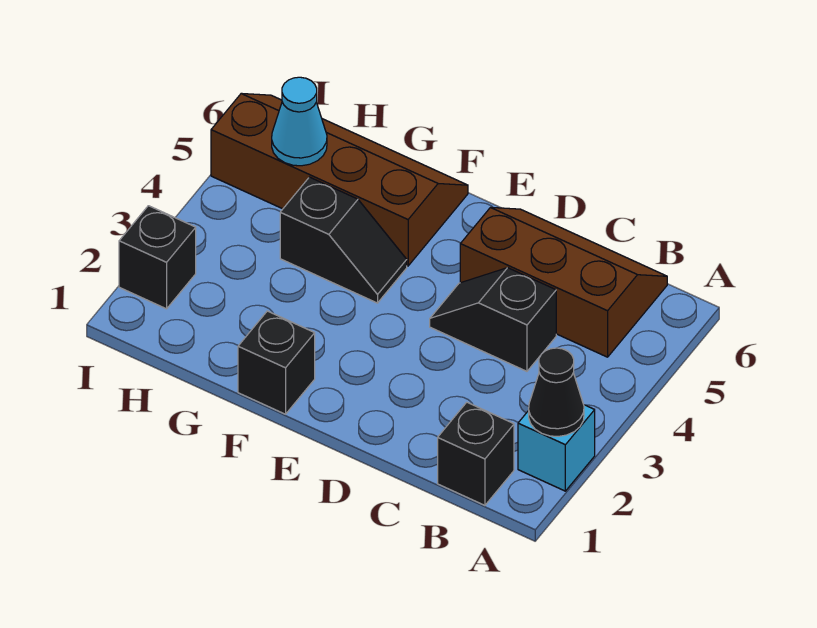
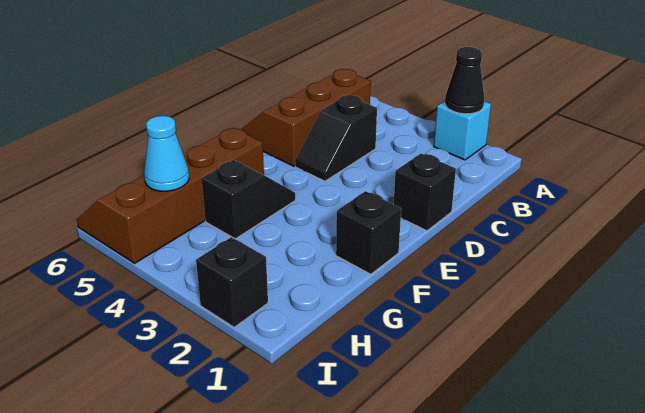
black brick B1 level 1 -> black brick D1 level 1

